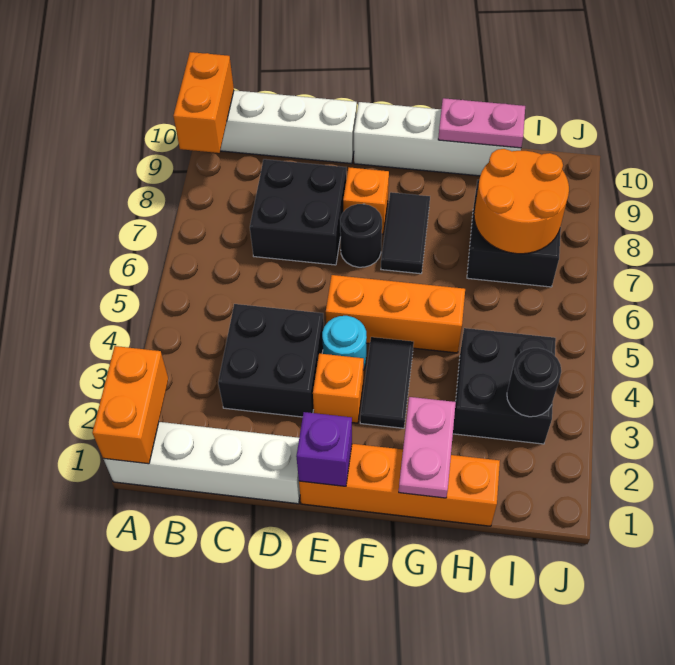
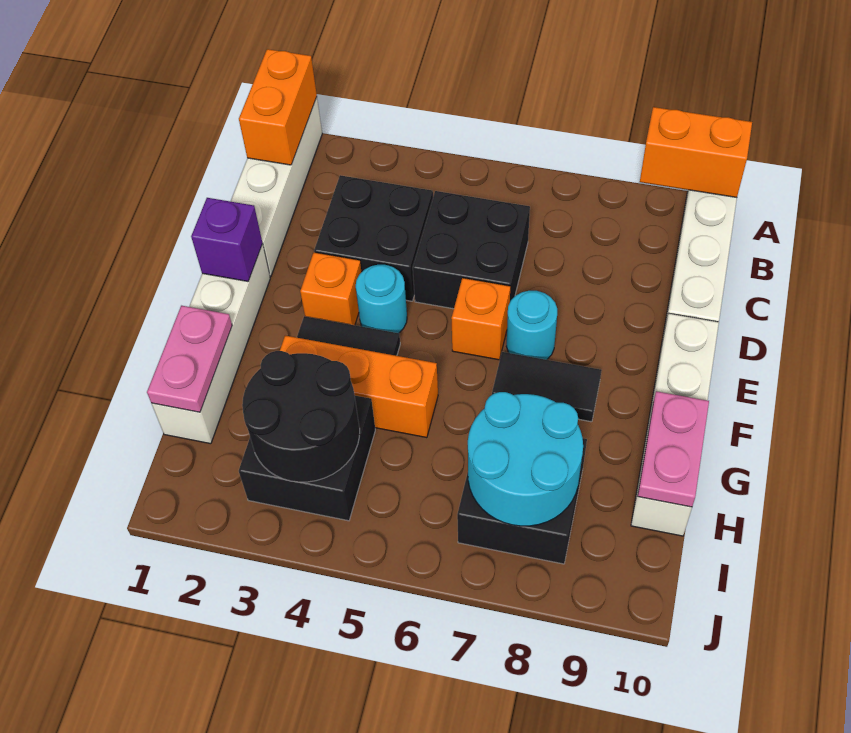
orange brick A1:A2 level 2 -> orange brick A1:B1 level 2
black brick C7:D8 level 1 -> black brick C5:D6 level 1
orange brick E1:H1 level 1 -> white brick E1:H1 level 1
orange brick E5:G5 level 1 -> orange brick G3:G5 level 1
black round brick E7 level 1 -> cyan round brick E7 level 1
orange brick E8 level 1 -> orange brick E6 level 1
pink plate G1:G2 level 2 -> pink plate G1:H1 level 2
orange round brick H7:I8 level 2 -> cyan round brick H7:I8 level 2
black round brick I3 level 2 -> black round brick H3:I4 level 2

